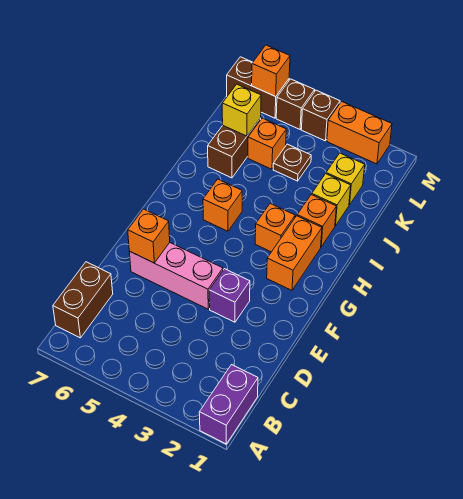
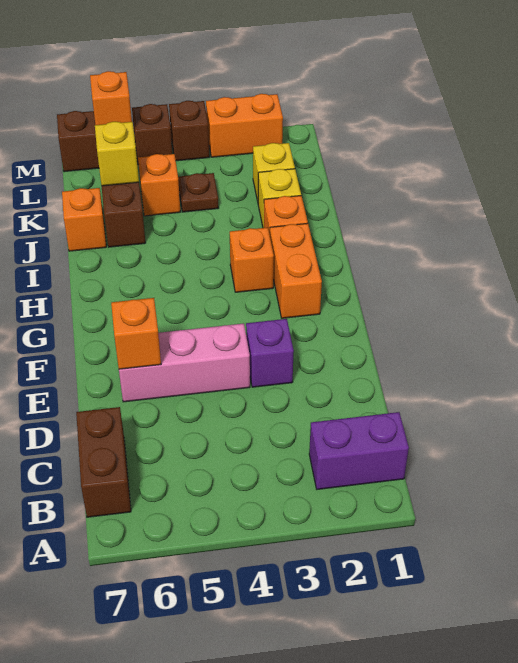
purple brick A1:B1 level 1 -> purple brick B1:B2 level 1
orange brick H5 level 1 -> orange brick J7 level 1

